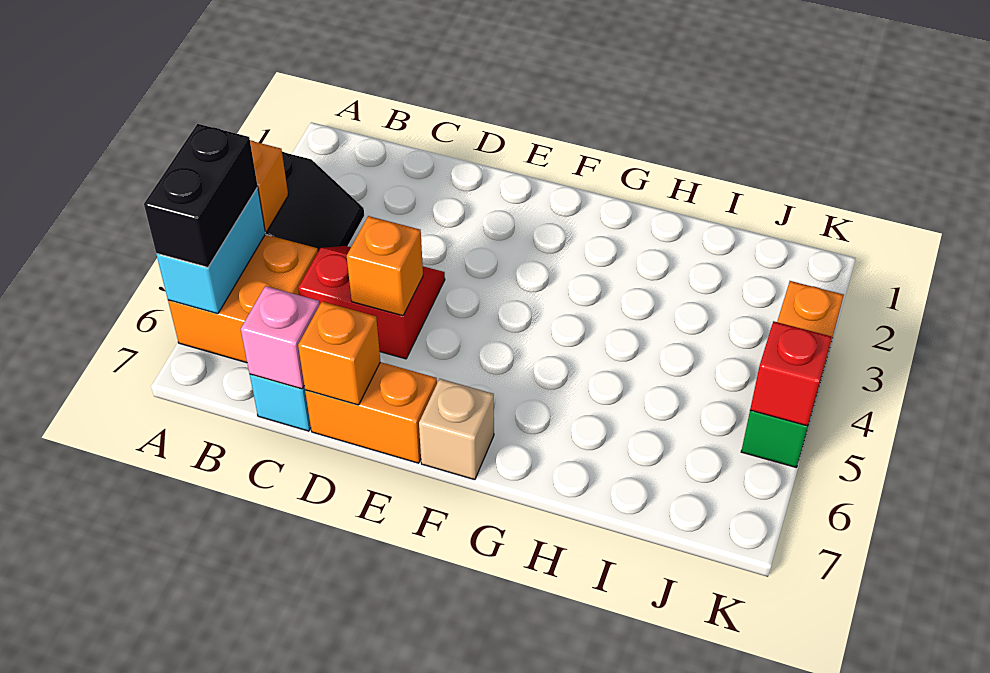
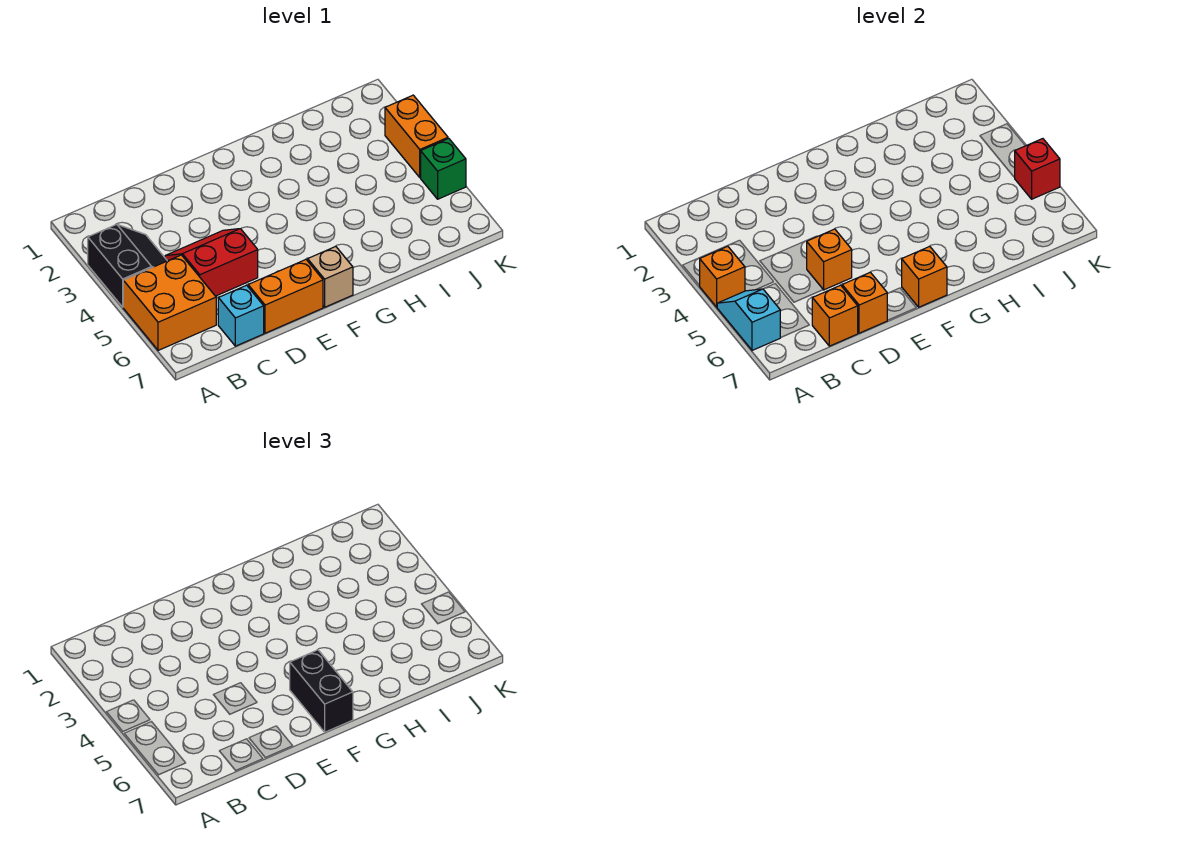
cyan brick A5:A6 level 2 -> cyan slope A5:A6 level 2 top 6
black brick A5:A6 level 3 -> black brick F6:F7 level 3
pink brick C7 level 2 -> orange brick C7 level 2
none -> orange brick F7 level 2

